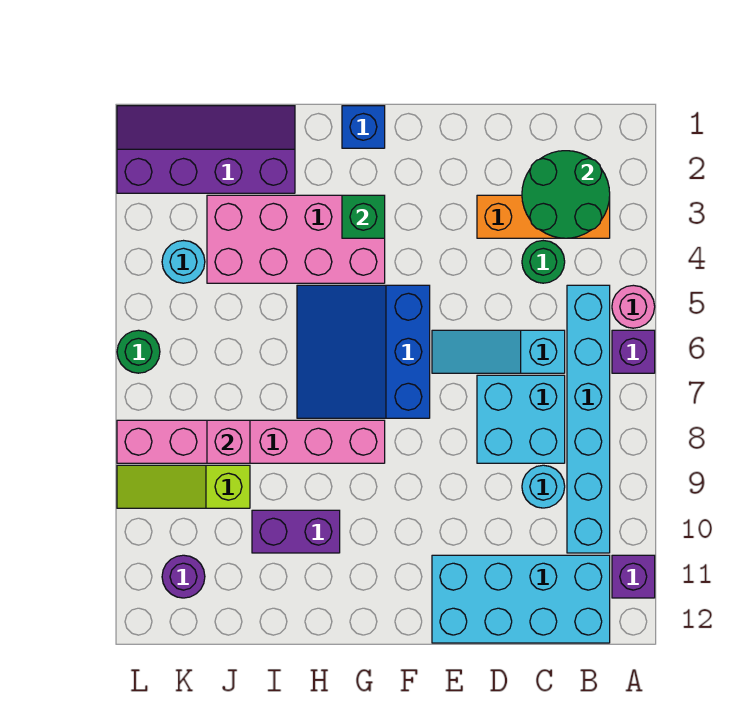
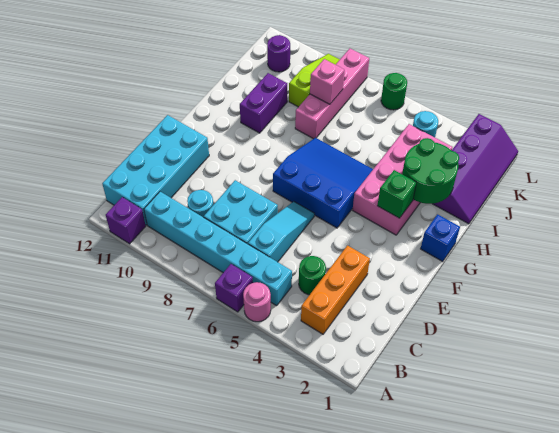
green round brick B2:C3 level 2 -> green round brick H2:I3 level 2
pink brick G8:L8 level 1 -> pink brick I8:L8 level 1

